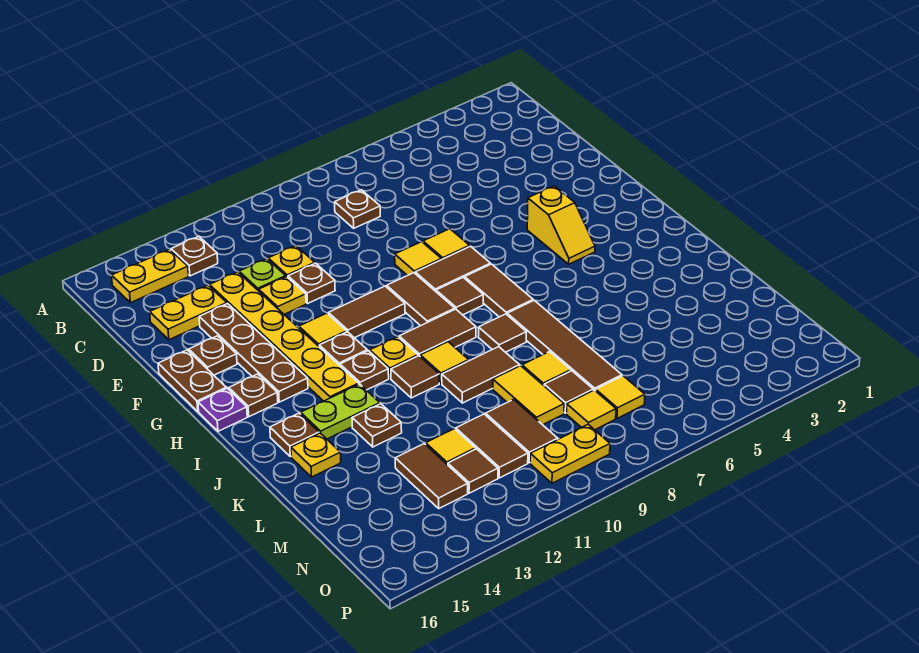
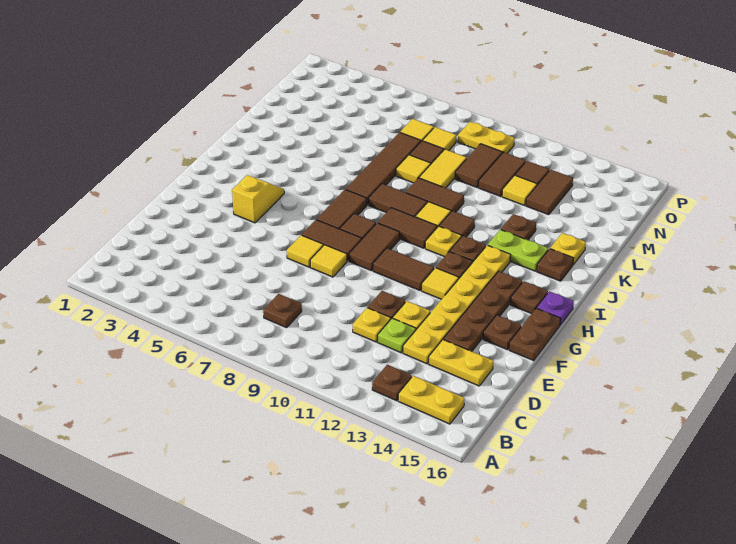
brown tile J8 level 1 -> brown tile J8:J9 level 1

